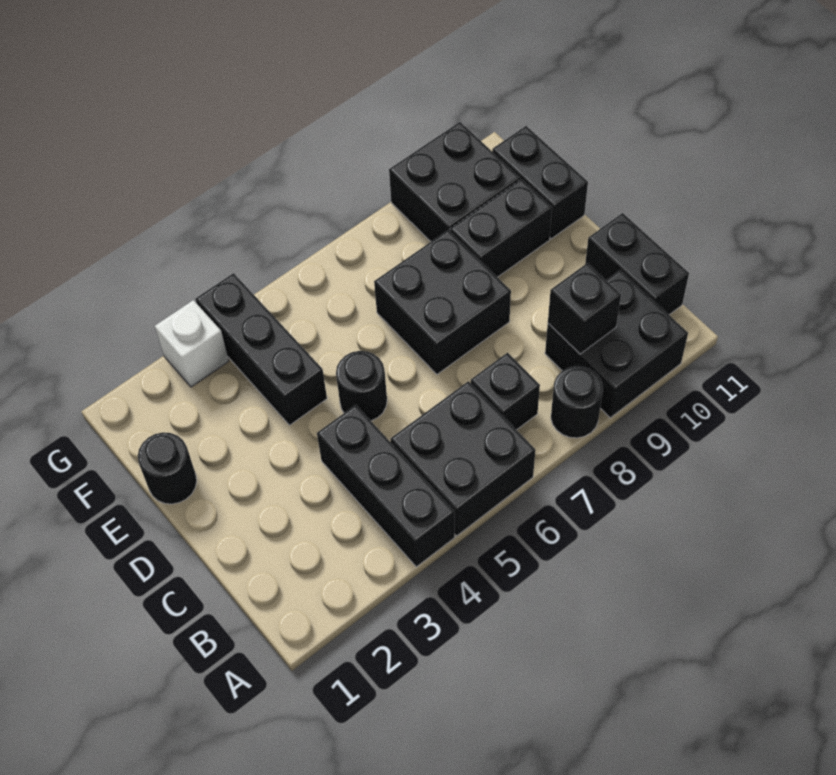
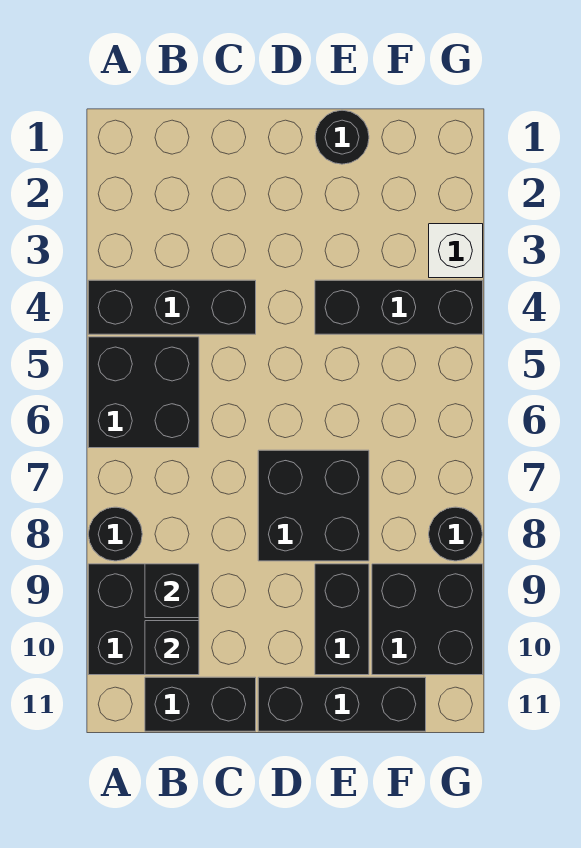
black brick B7 level 1 -> black brick B10 level 2
black round brick D5 level 1 -> black round brick G8 level 1
black brick E11:F11 level 1 -> black brick D11:F11 level 1

